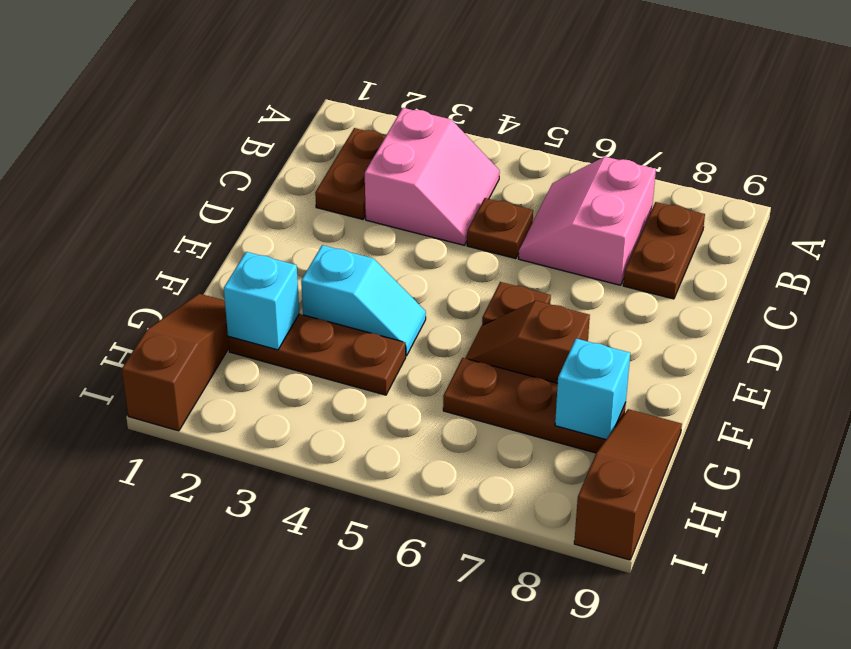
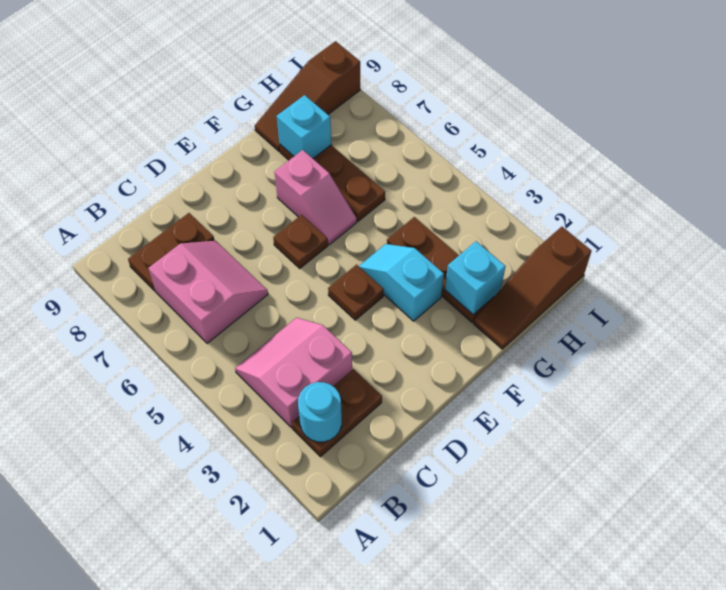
none -> cyan round brick B2 level 2
pink slope B6:C7 level 1 top 7 -> pink slope B6:C7 level 1 top B
brown plate C5 level 1 -> brown plate E4 level 1
brown slope F6:F7 level 1 top 7 -> pink slope F6:F7 level 1 top 7

